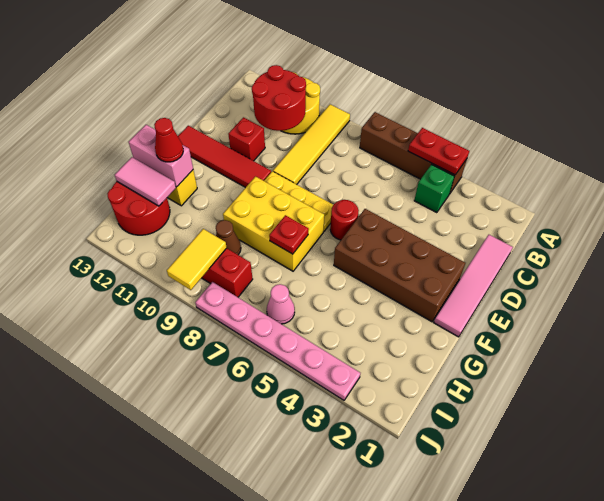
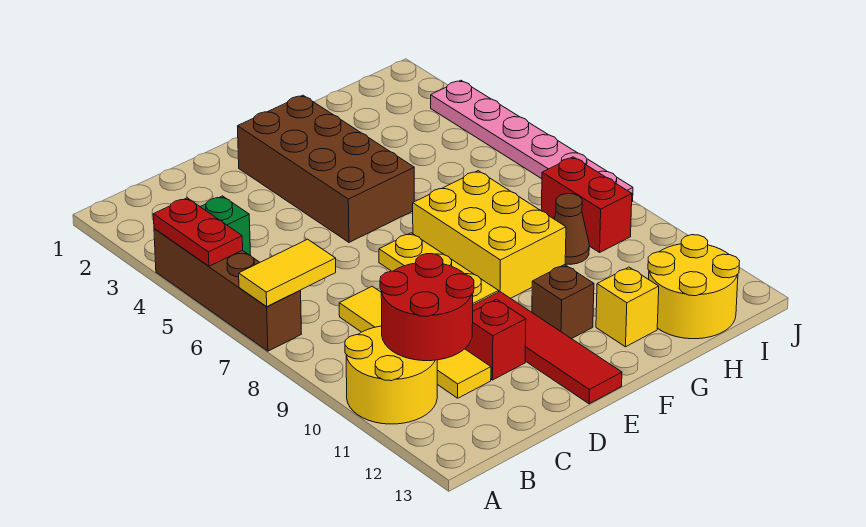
yellow tile A9:D9 level 1 -> yellow tile C8:C11 level 1
pink tile C1:F1 level 1 -> none
red round brick E6 level 1 -> none
none -> brown brick F11 level 1
red plate G7 level 2 -> none
pink brick G12:G13 level 2 -> none
red cone G12 level 3 -> none
red round brick H12:I13 level 1 -> yellow round brick H12:I13 level 1
pink tile H12:H13 level 2 -> none
pink cone I6 level 1 -> none
yellow tile I9:J9 level 2 -> yellow tile A7:B7 level 2

